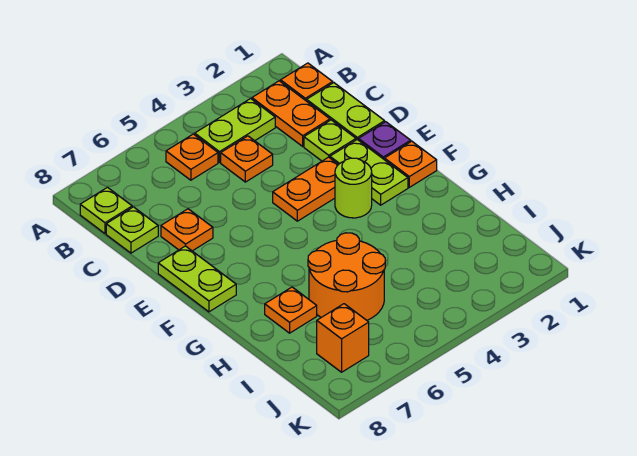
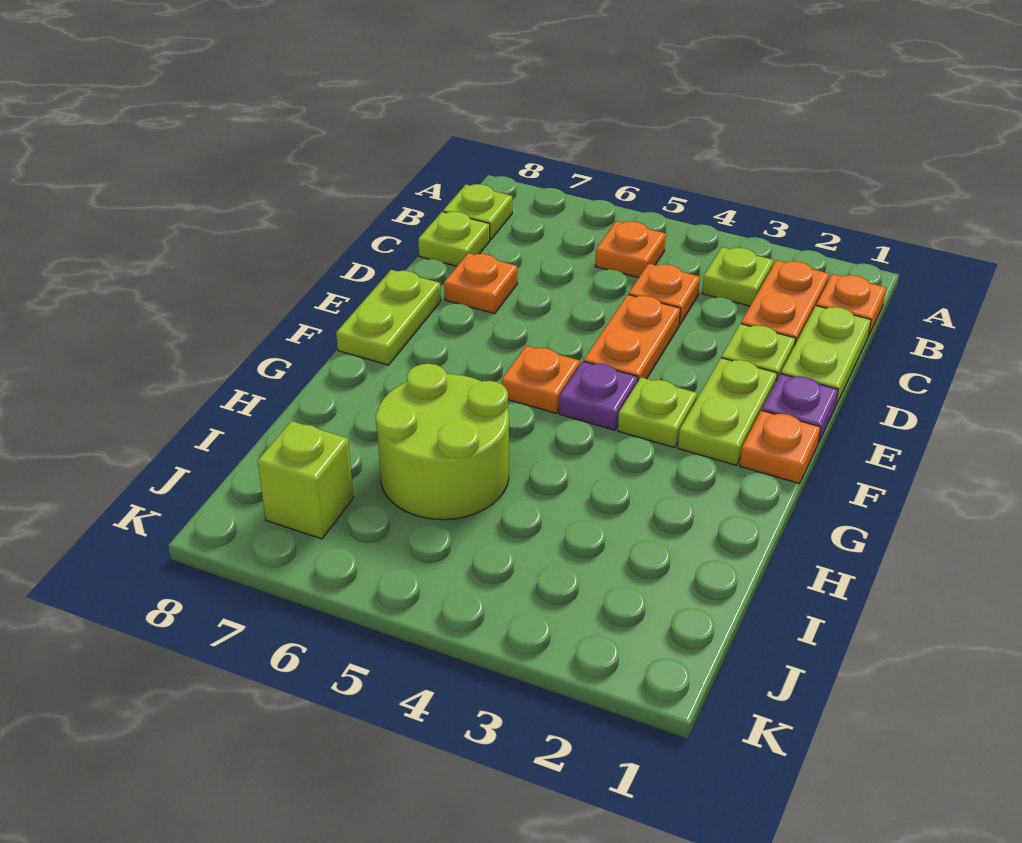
lime plate B3:B4 level 1 -> lime plate B3 level 1
orange plate E3:E4 level 1 -> orange plate D4:E4 level 1
lime round brick F3 level 1 -> lime plate F3 level 1
none -> purple plate F4 level 1
orange round brick H5:I6 level 1 -> lime round brick H5:I6 level 1
orange plate H7 level 1 -> orange plate F5 level 1
orange brick J7 level 1 -> lime brick J7 level 1

